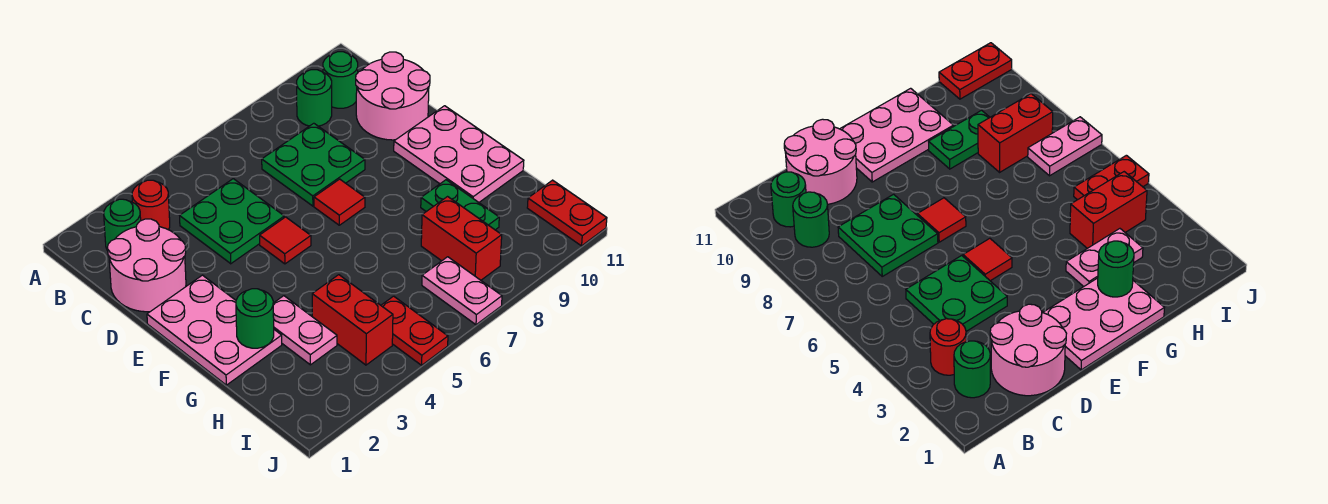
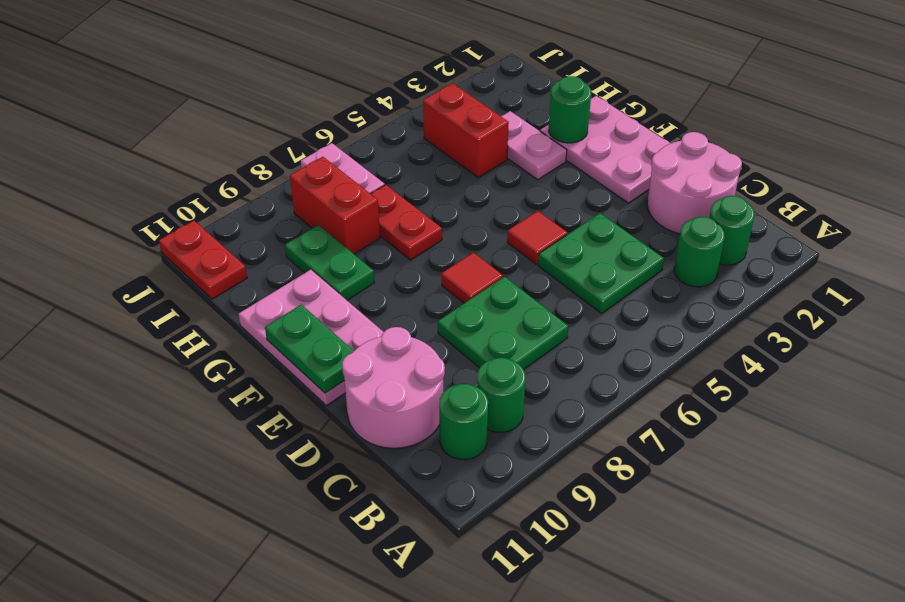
red round brick B3 level 1 -> green round brick B3 level 1
none -> green plate E11:F11 level 2
red plate I5:J5 level 1 -> red plate G7:H7 level 1

